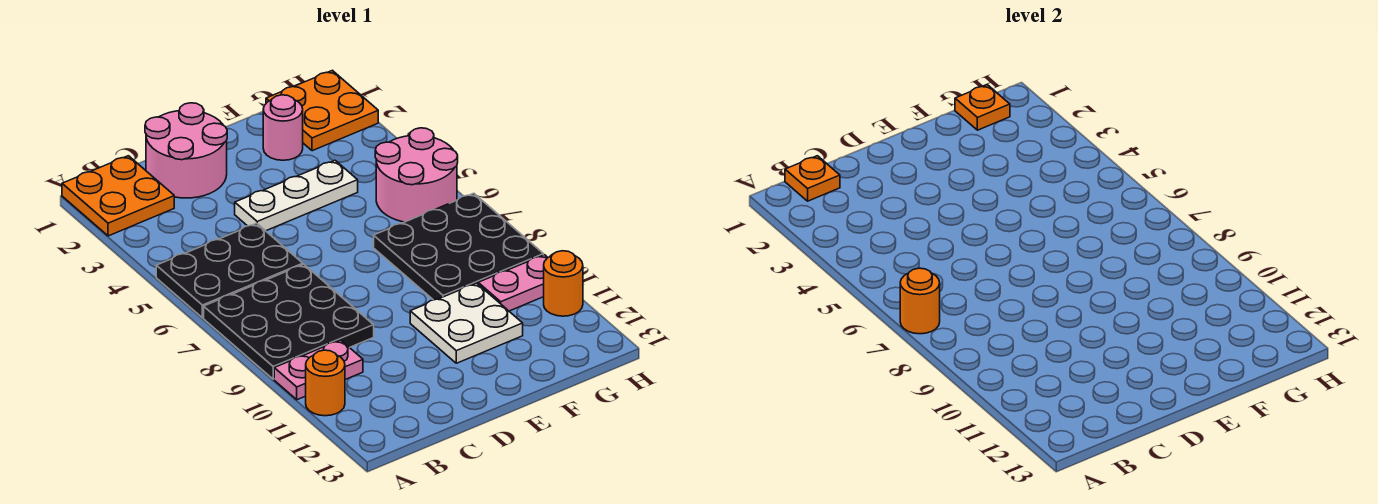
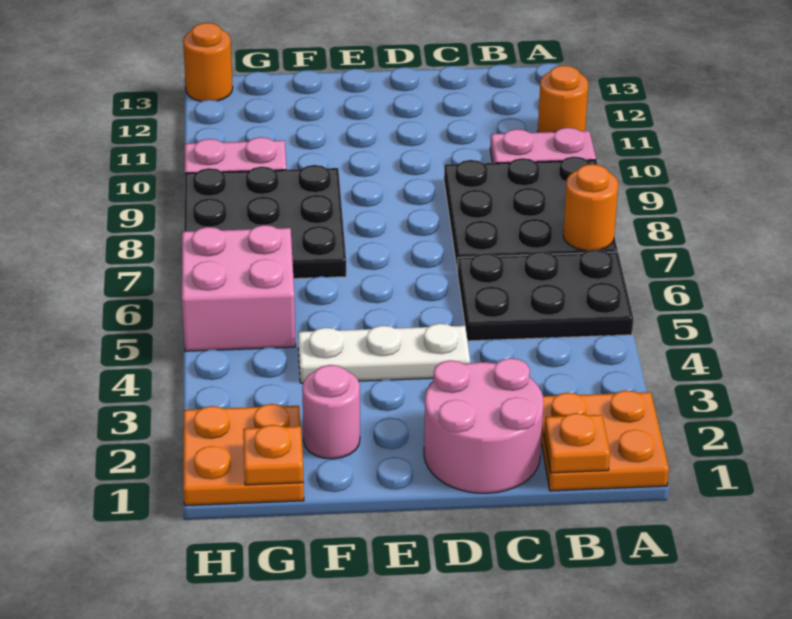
white plate E10:F11 level 1 -> none
pink round brick G5:H6 level 1 -> pink brick G5:H6 level 1
orange round brick H11 level 1 -> orange round brick H13 level 1

